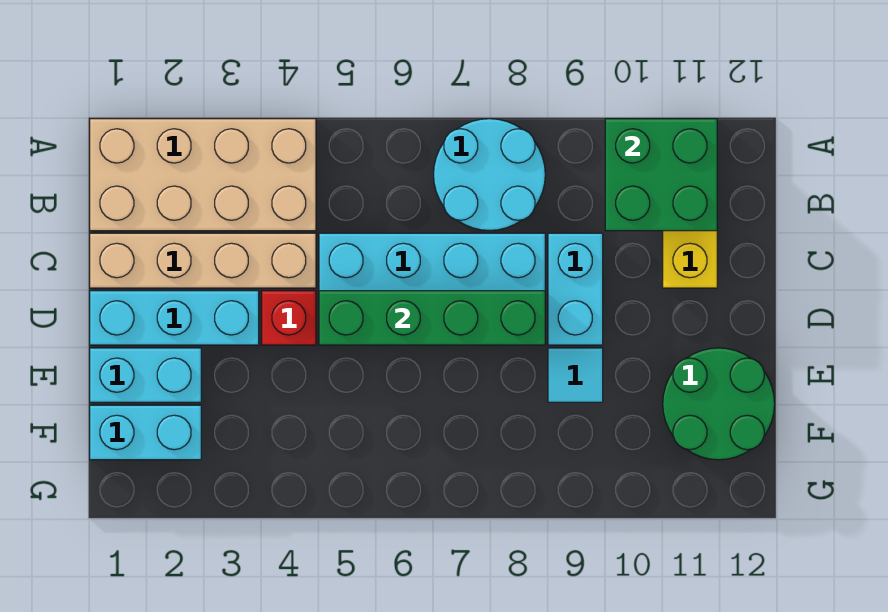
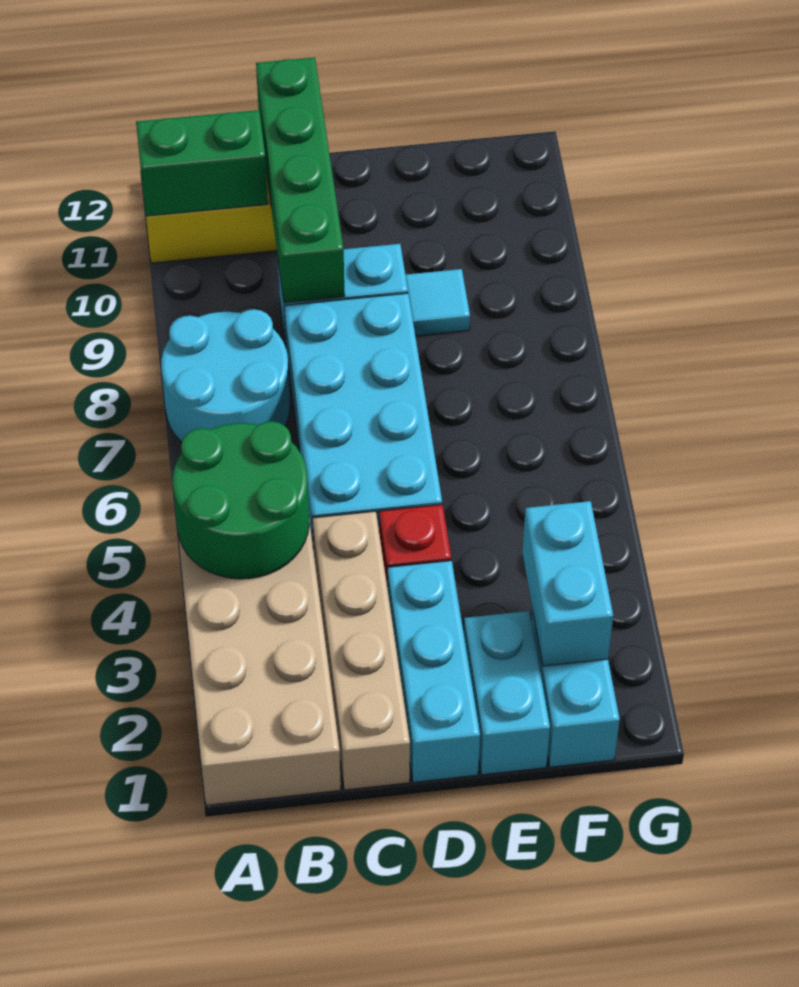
green brick A10:B11 level 2 -> green brick A11:B11 level 2
green brick D5:D8 level 2 -> green brick C9:C12 level 2
green round brick E11:F12 level 1 -> green round brick A4:B5 level 2
none -> cyan brick F2:F3 level 2

